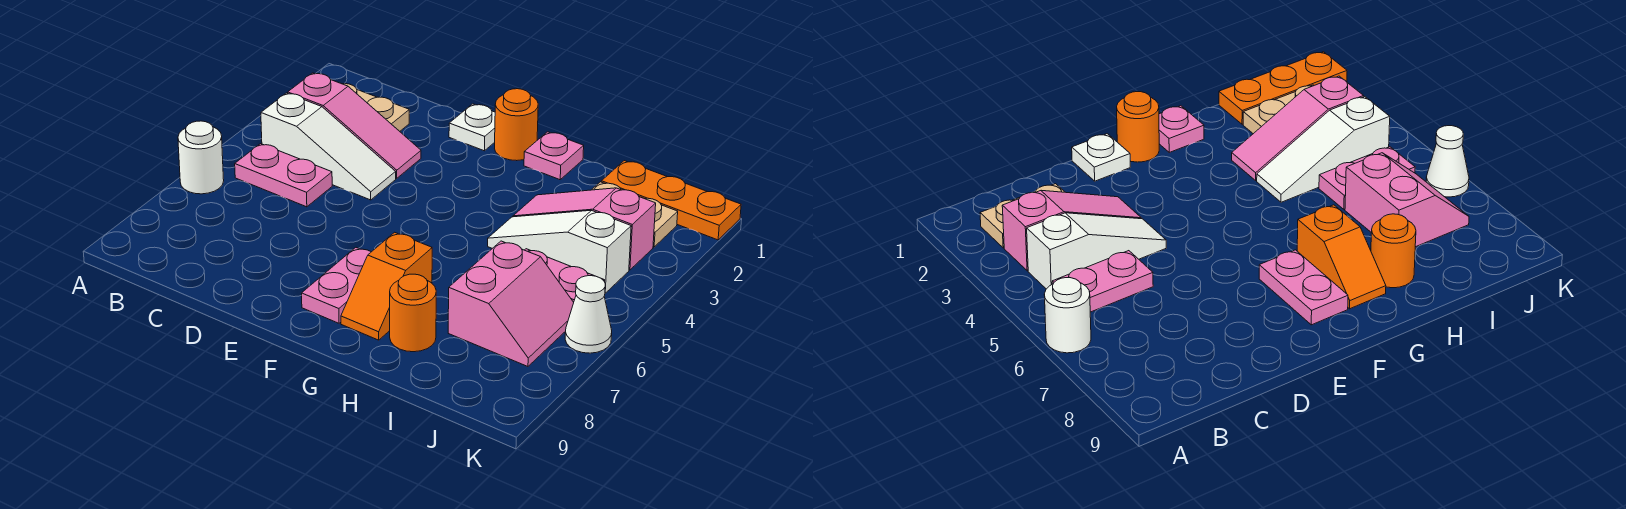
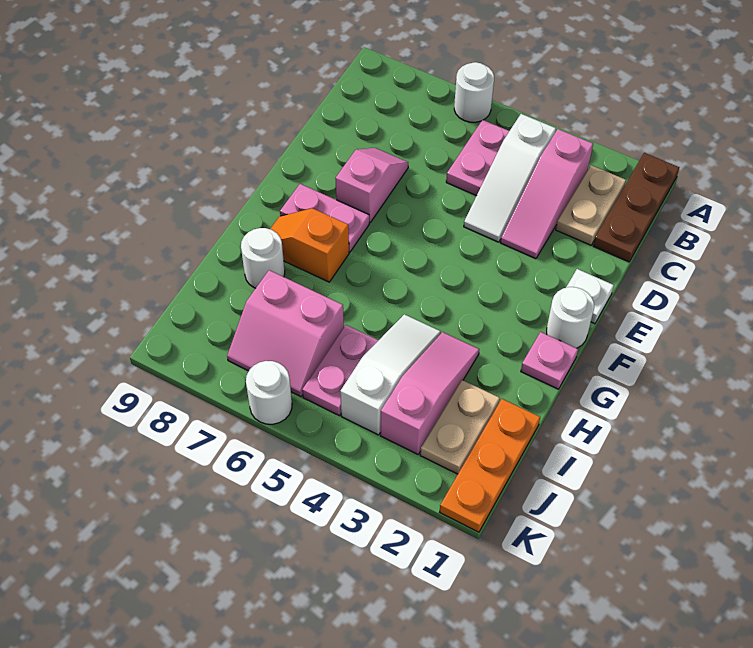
none -> brown plate A1:C1 level 1
none -> pink slope D7:E7 level 1 top E
orange round brick F1 level 1 -> white round brick F1 level 1
orange round brick H8 level 1 -> white round brick H8 level 1
white cone K6 level 1 -> white round brick K6 level 1

